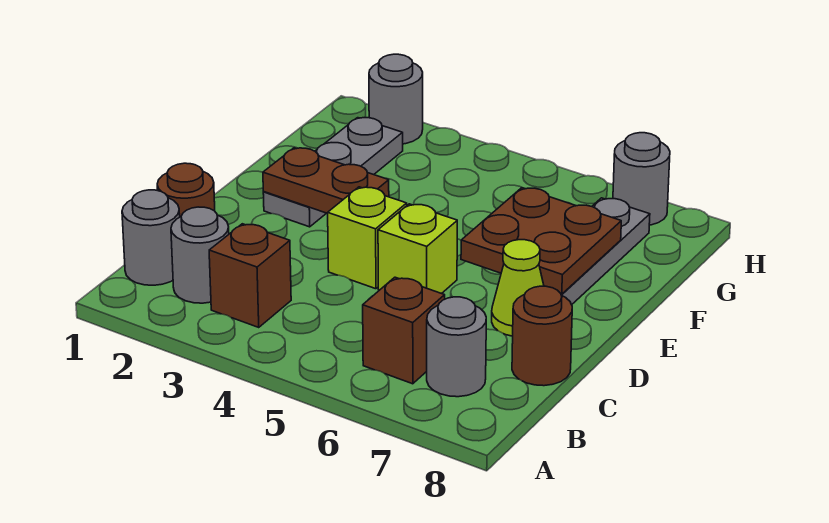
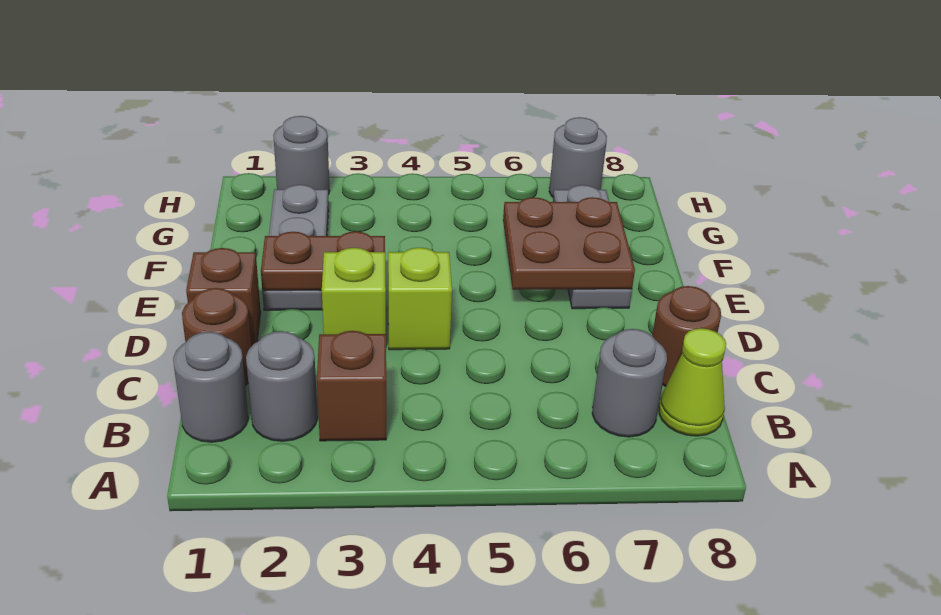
brown brick B6 level 1 -> brown brick D1 level 1
lime brick D5 level 1 -> lime brick D3 level 1
lime cone D7 level 1 -> lime cone B8 level 1

